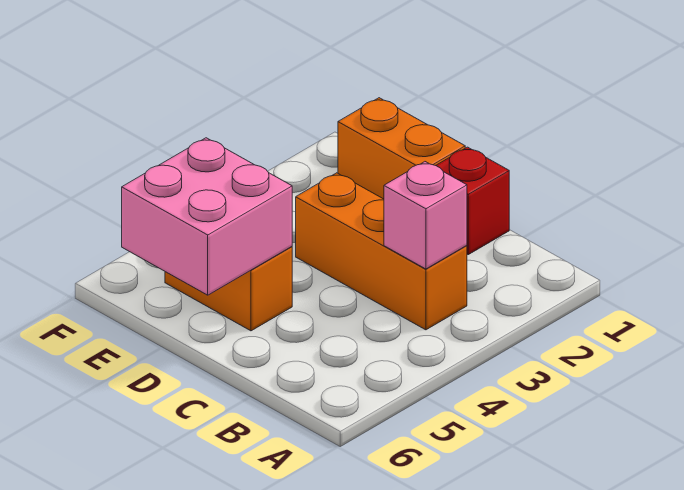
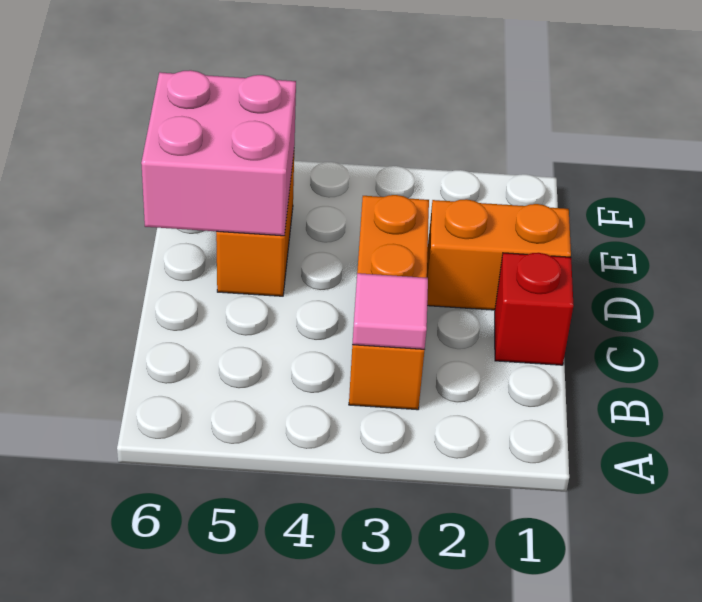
pink brick B3 level 2 -> pink tile B3 level 2
orange brick D1:E1 level 1 -> orange brick D1:D2 level 1

